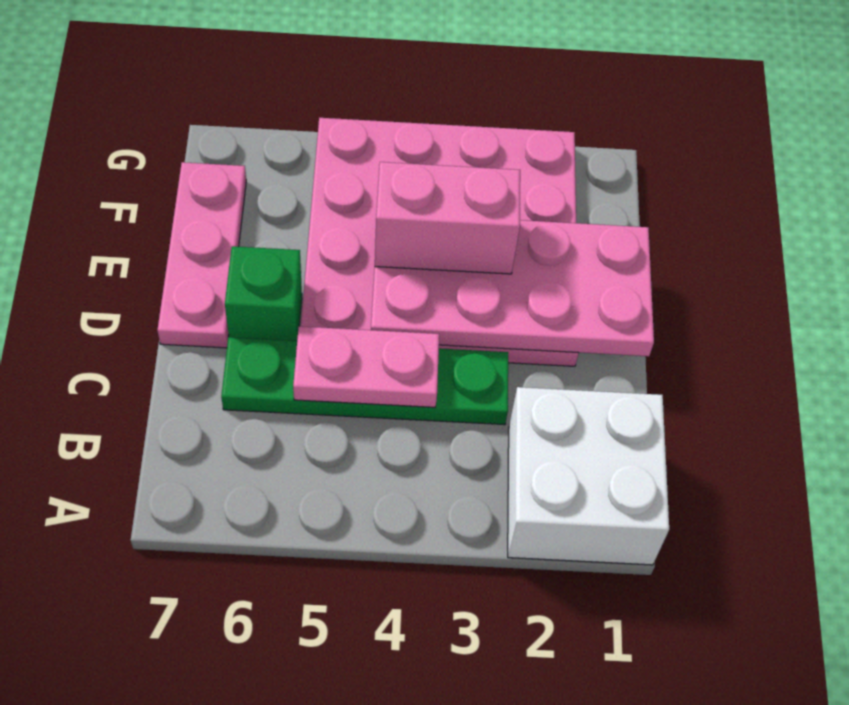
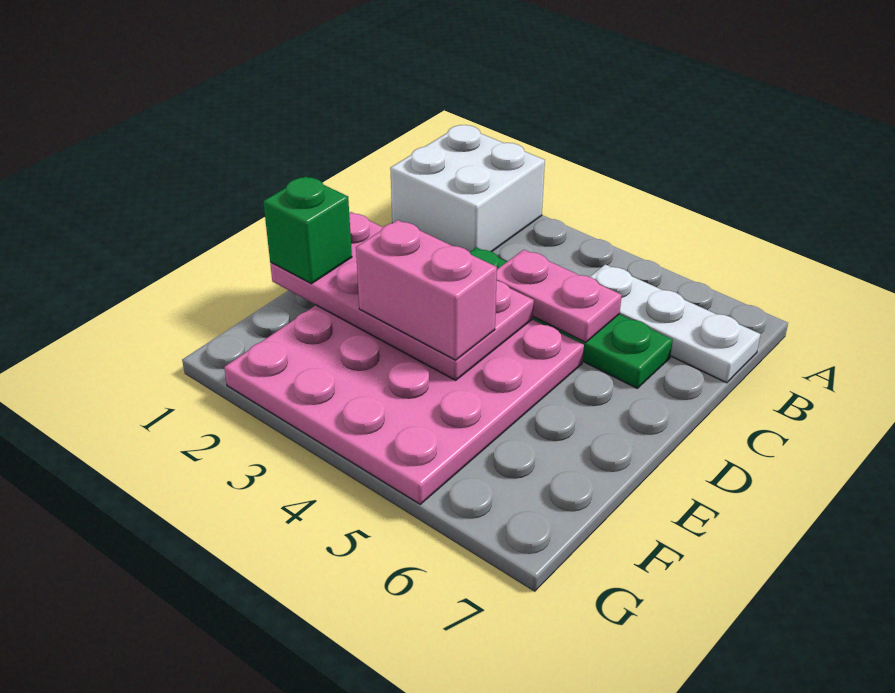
none -> white plate B5:B7 level 1
green brick D6 level 1 -> green brick E1 level 3
pink plate D7:F7 level 1 -> none

